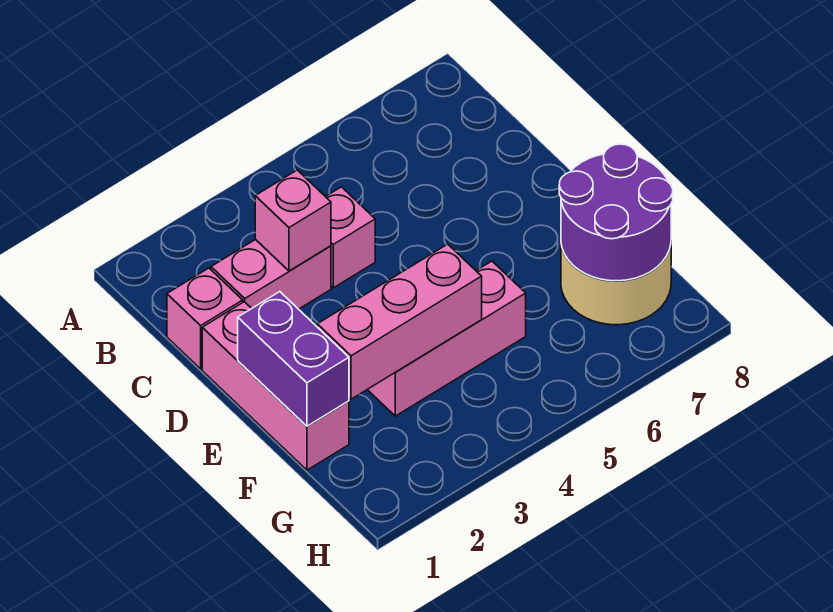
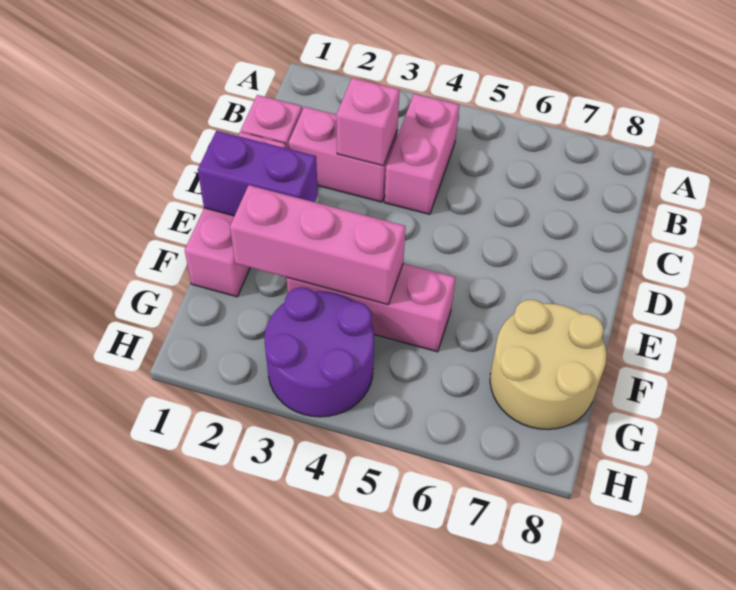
pink brick C4 level 1 -> pink brick B4:C4 level 1
purple brick E1:F1 level 2 -> purple brick E1:E2 level 2
purple round brick F7:G8 level 2 -> purple round brick G3:H4 level 1

